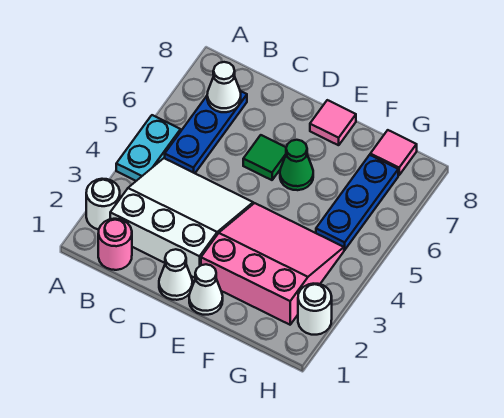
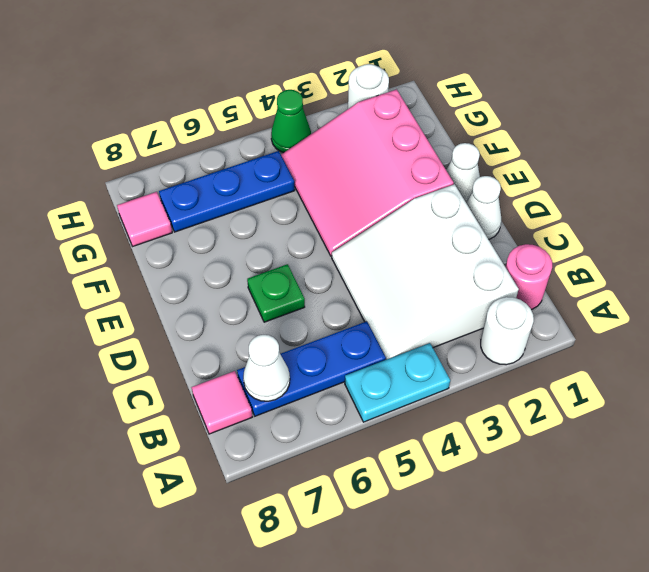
green tile D6 level 1 -> green plate D6 level 1
green cone E6 level 1 -> green cone H4 level 1
pink tile E8 level 1 -> pink tile B8 level 1

